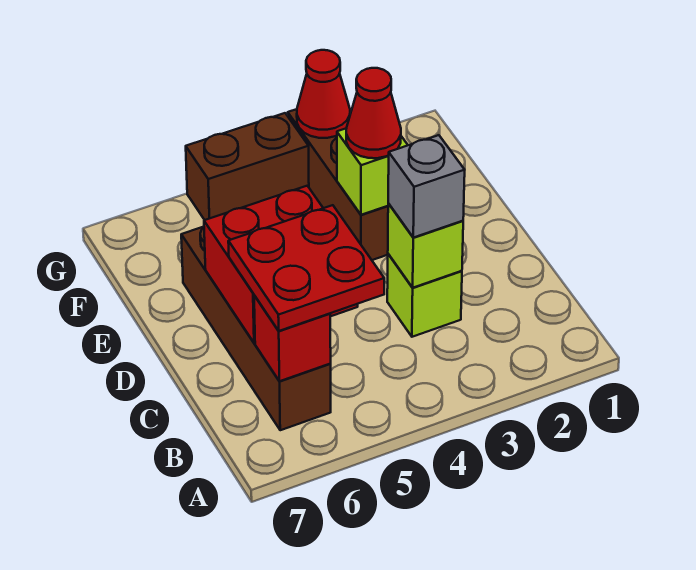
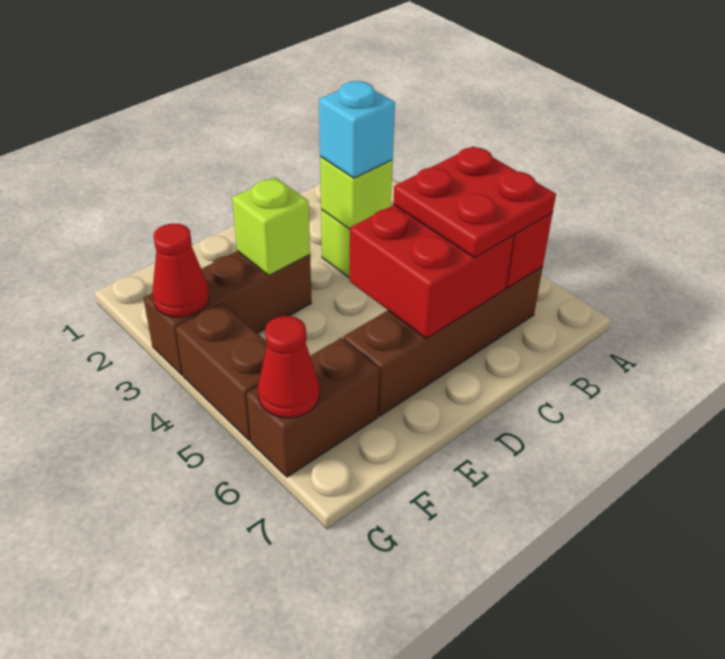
grey brick C3 level 3 -> cyan brick C3 level 3
red cone E3 level 3 -> red cone G6 level 2
none -> brown brick F6:G6 level 1

